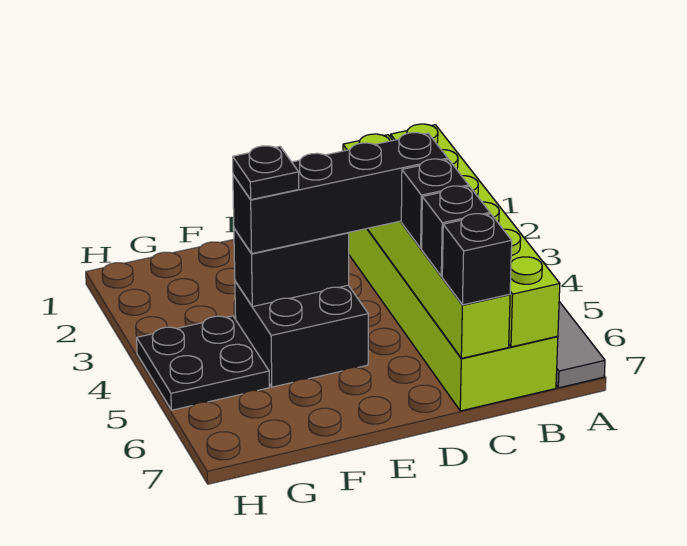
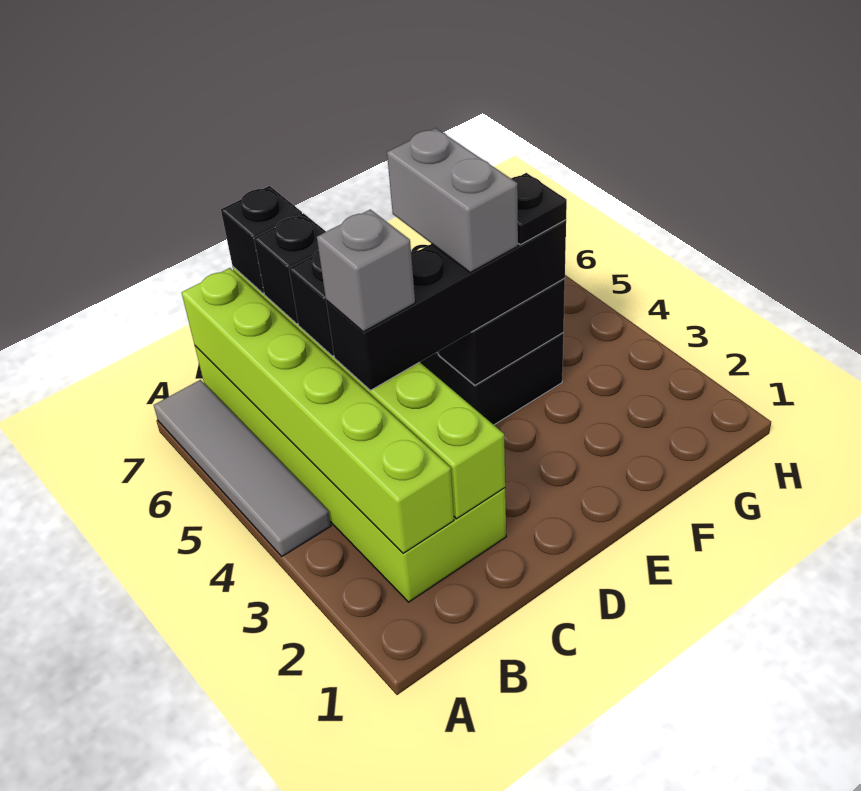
none -> grey brick C4 level 4
none -> grey brick E4:E5 level 4
black plate G4:H5 level 1 -> none

